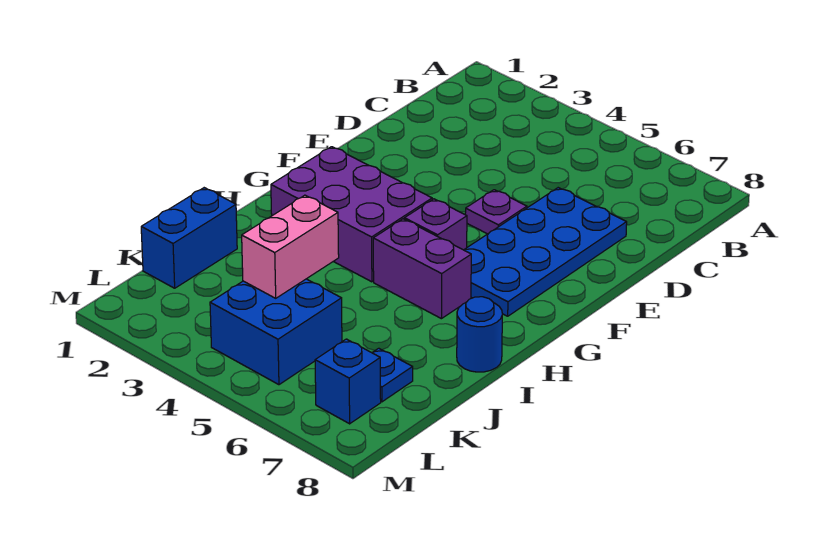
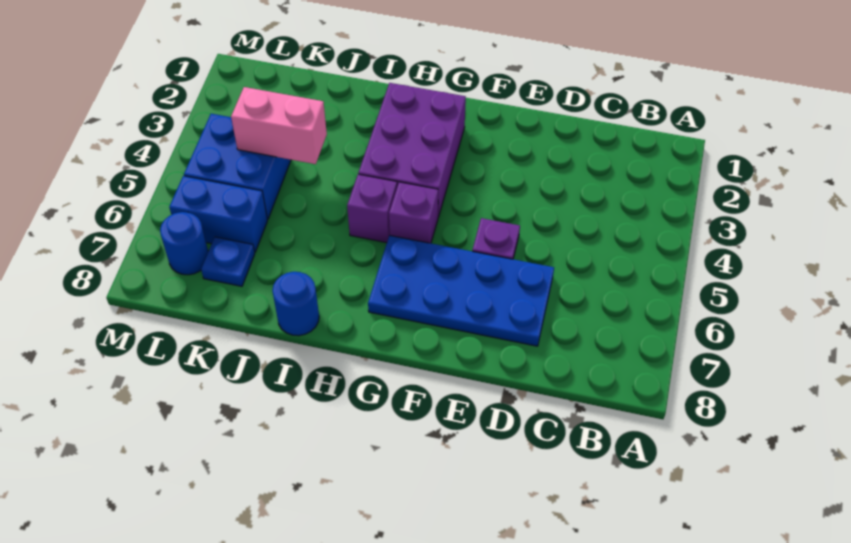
purple brick H5:H6 level 1 -> purple brick H5 level 1
blue brick J1:K1 level 1 -> blue brick K6:L6 level 1
blue brick L7 level 1 -> blue round brick L7 level 1

